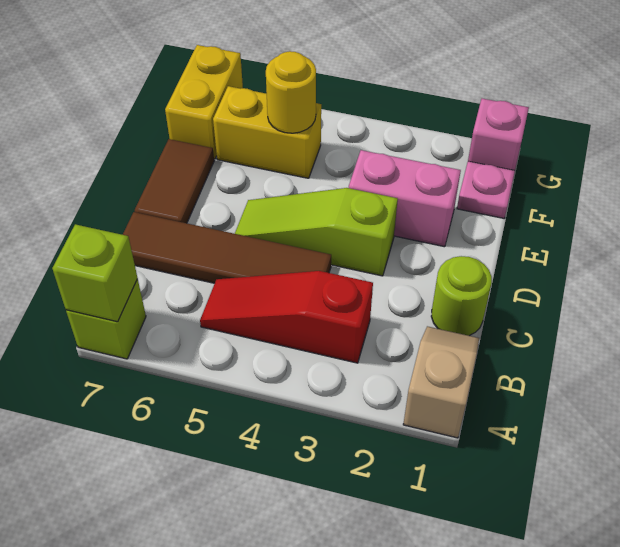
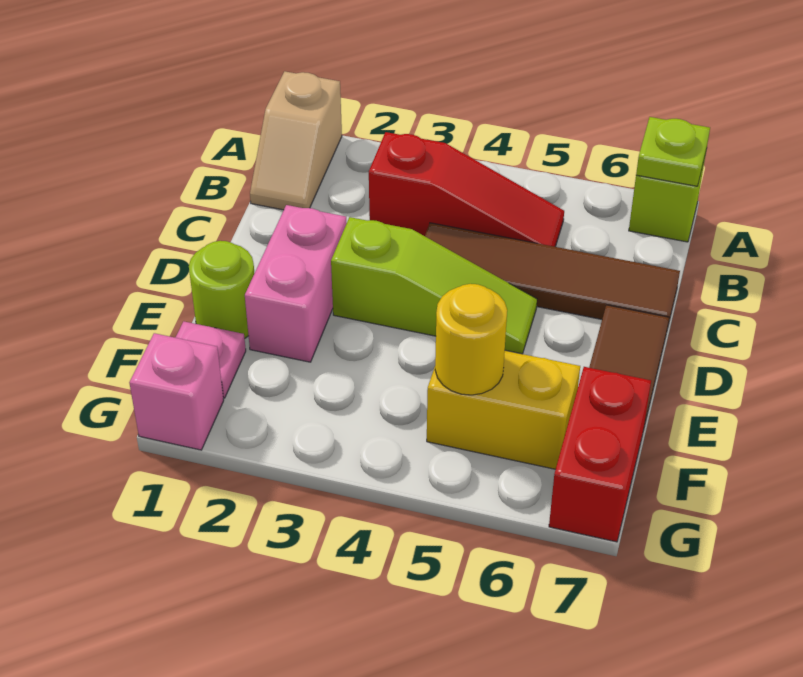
lime brick A7 level 2 -> lime plate A7 level 2
lime round brick C1 level 1 -> lime round brick E1 level 1
pink brick E2:E3 level 1 -> pink brick D2:E2 level 1
yellow brick F7:G7 level 1 -> red brick F7:G7 level 1

